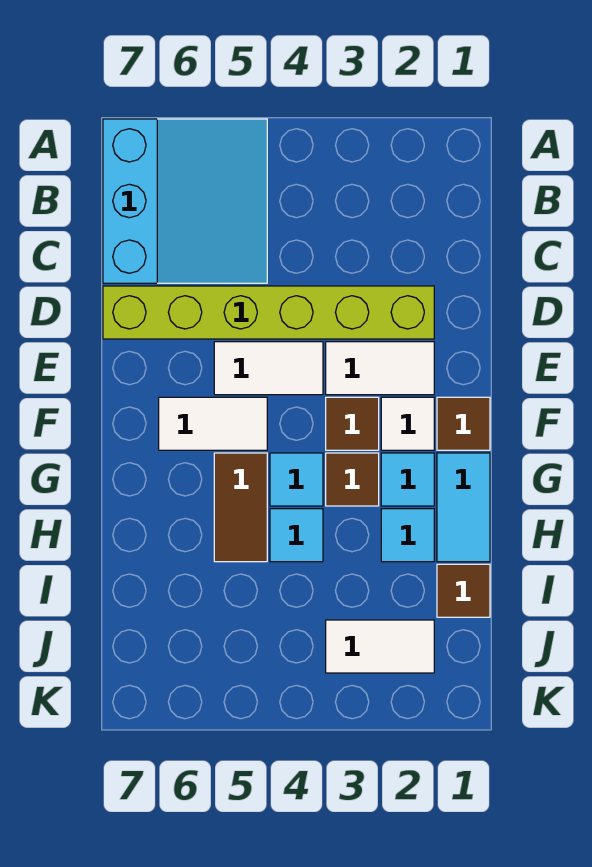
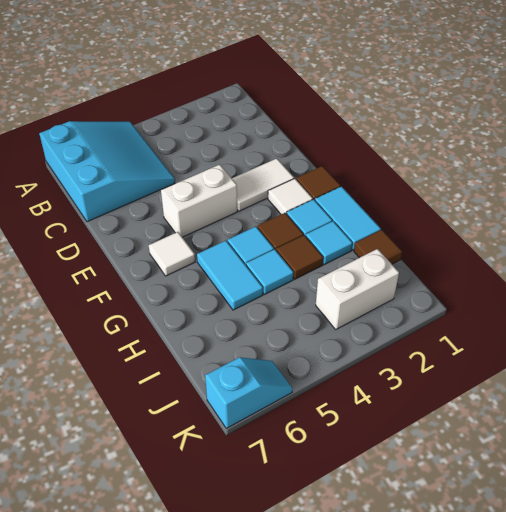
lime brick D2:D7 level 1 -> none
white tile E4:E5 level 1 -> white brick E4:E5 level 1
brown tile F3 level 1 -> brown tile H3 level 1
white tile F5:F6 level 1 -> white tile F6 level 1
brown tile G5:H5 level 1 -> cyan tile G5:H5 level 1
white tile J2:J3 level 1 -> white brick J2:J3 level 1
none -> cyan slope K6:K7 level 1 top 7

